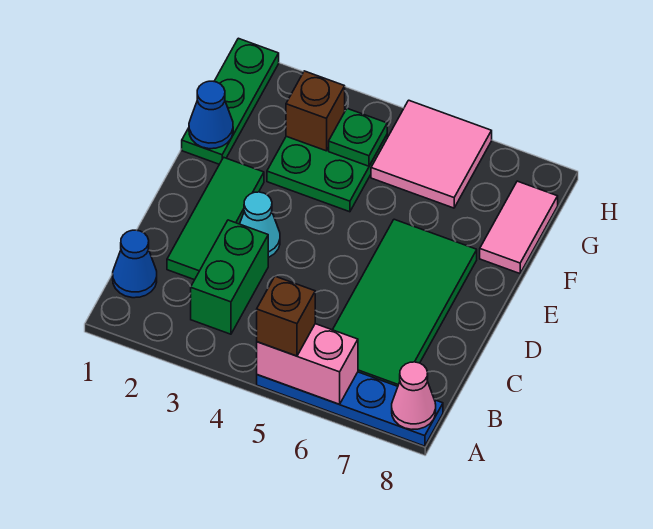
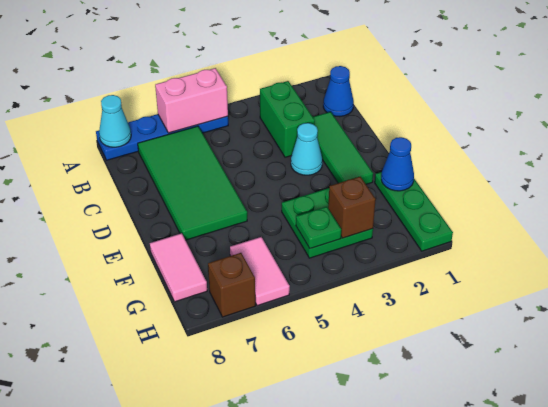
brown brick A5 level 3 -> brown brick H7 level 1
pink cone A8 level 2 -> cyan cone A8 level 2
pink tile G5:H6 level 1 -> pink tile G6:H6 level 1

